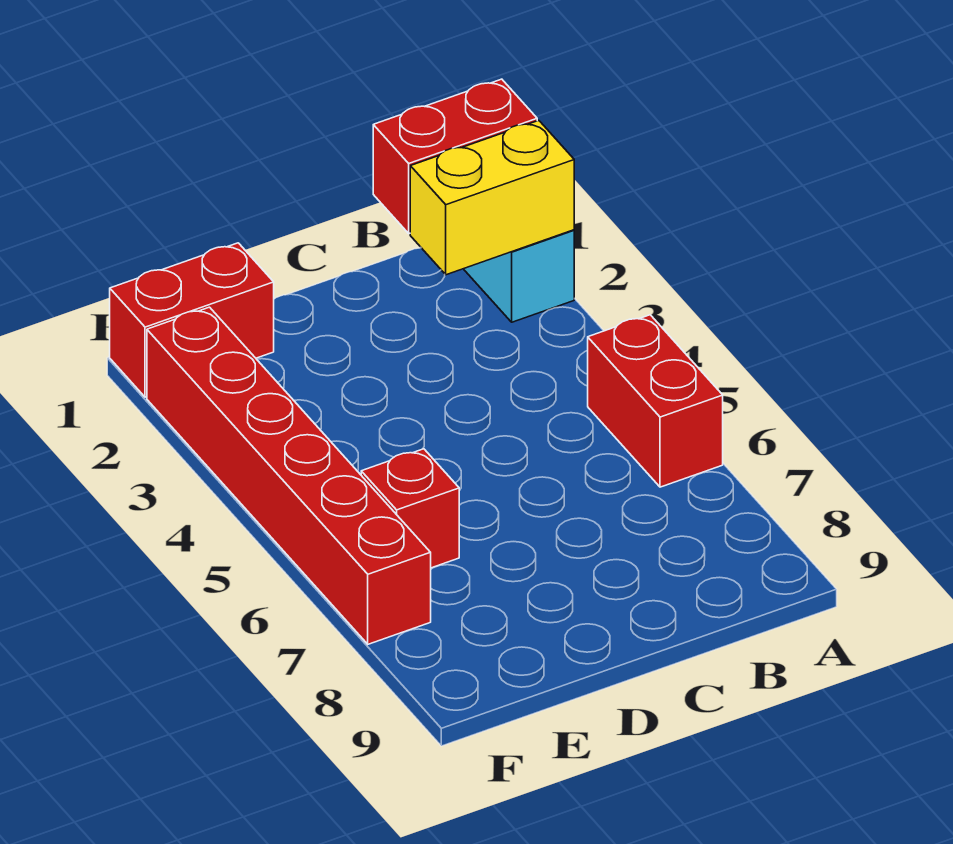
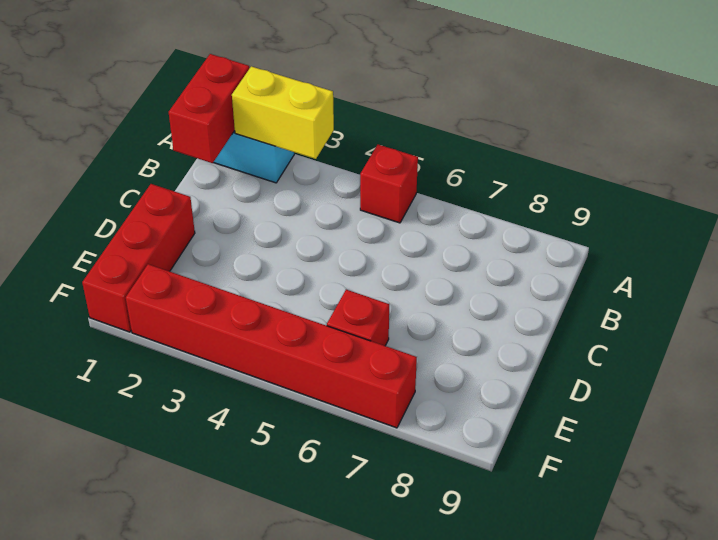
yellow brick A2:B2 level 2 -> yellow brick A2:A3 level 2
red brick A5:A6 level 1 -> red brick A5 level 1
red brick E1:F1 level 1 -> red brick D1:F1 level 1

